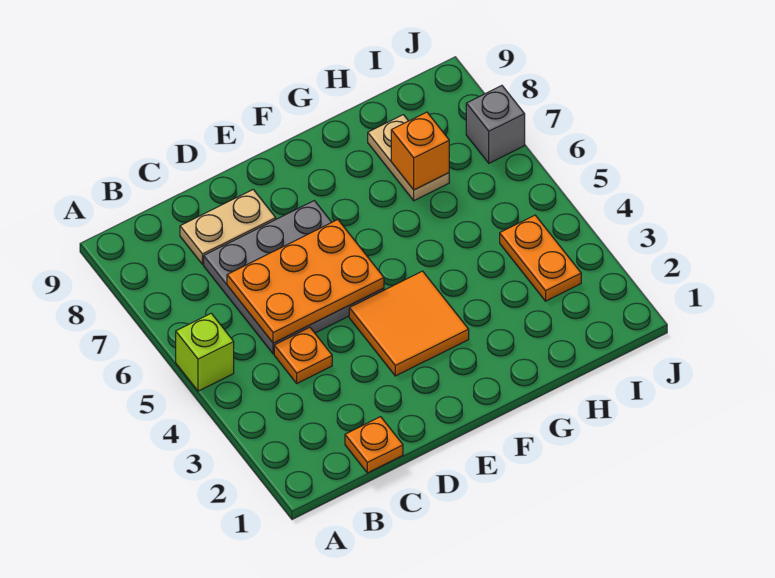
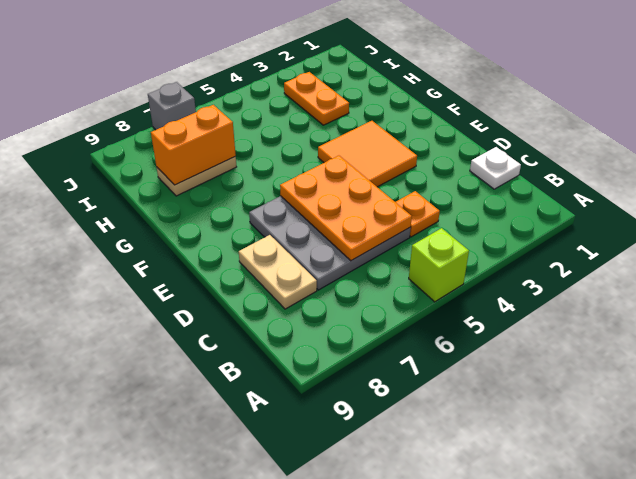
orange plate C1 level 1 -> white plate C1 level 1
orange brick H7 level 2 -> orange brick H7:H8 level 2
orange plate I3:I4 level 1 -> orange plate H3:I3 level 1

